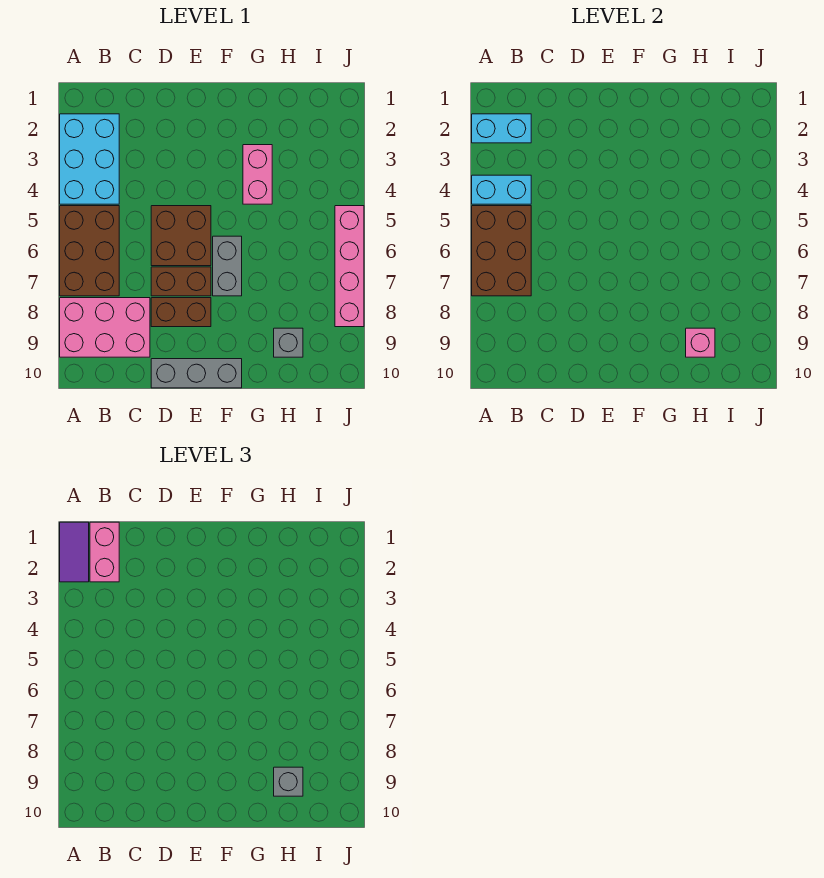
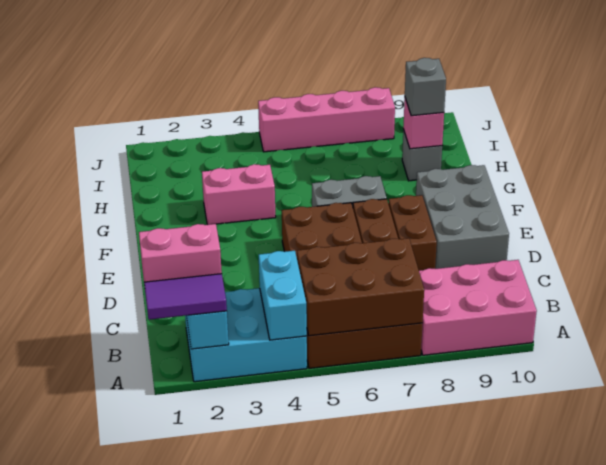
pink brick A8:C9 level 1 -> pink brick A8:B10 level 1
grey brick D10:F10 level 1 -> grey brick D9:F10 level 1

